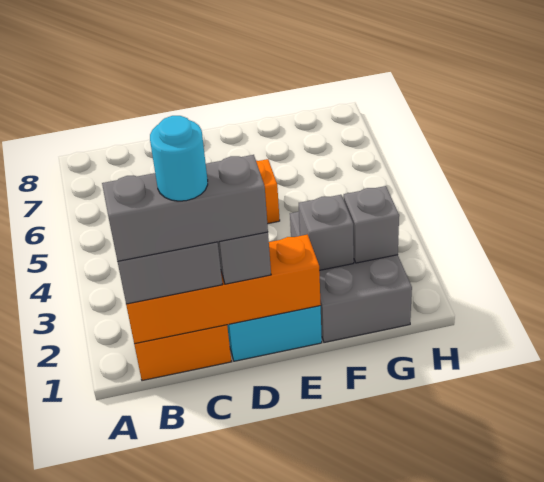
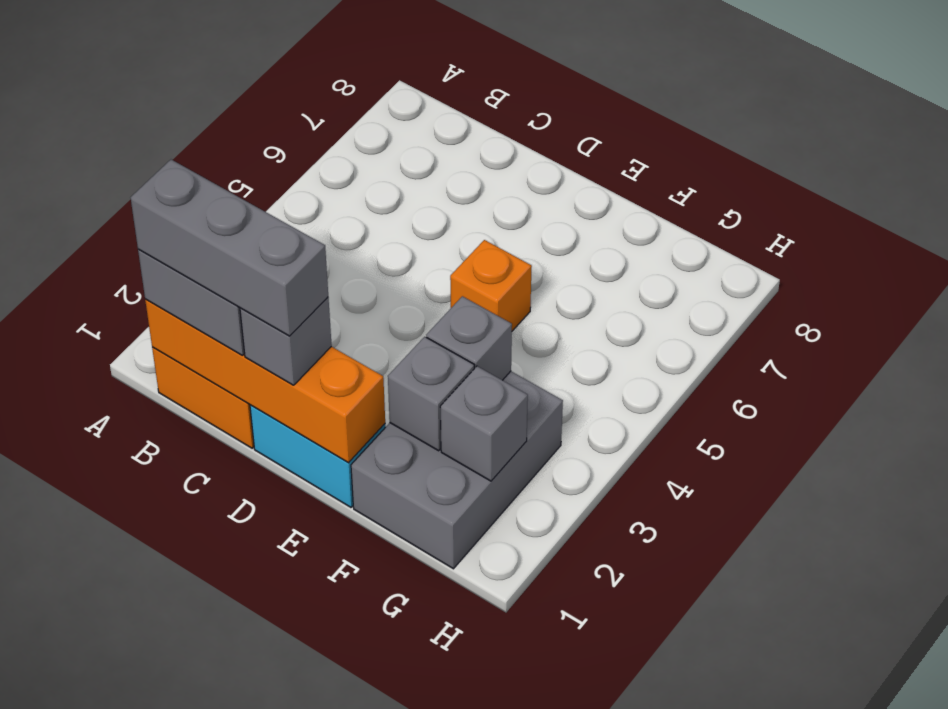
cyan round brick C1 level 5 -> none
none -> grey brick F3 level 2

